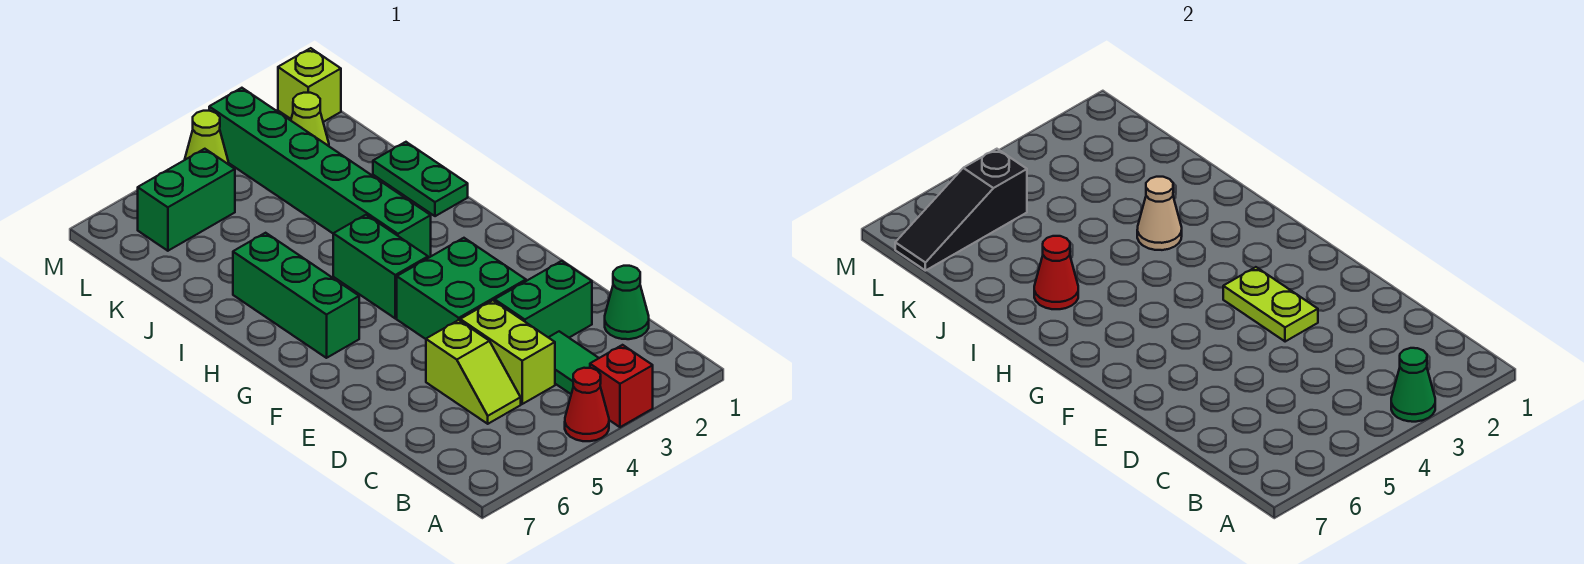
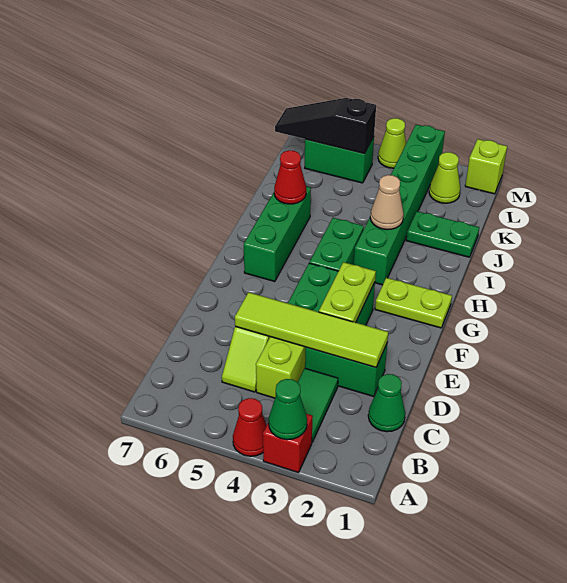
none -> lime tile D2:D5 level 2
none -> lime plate G1:G2 level 1
green plate I1:J1 level 1 -> green plate J1:J2 level 1

